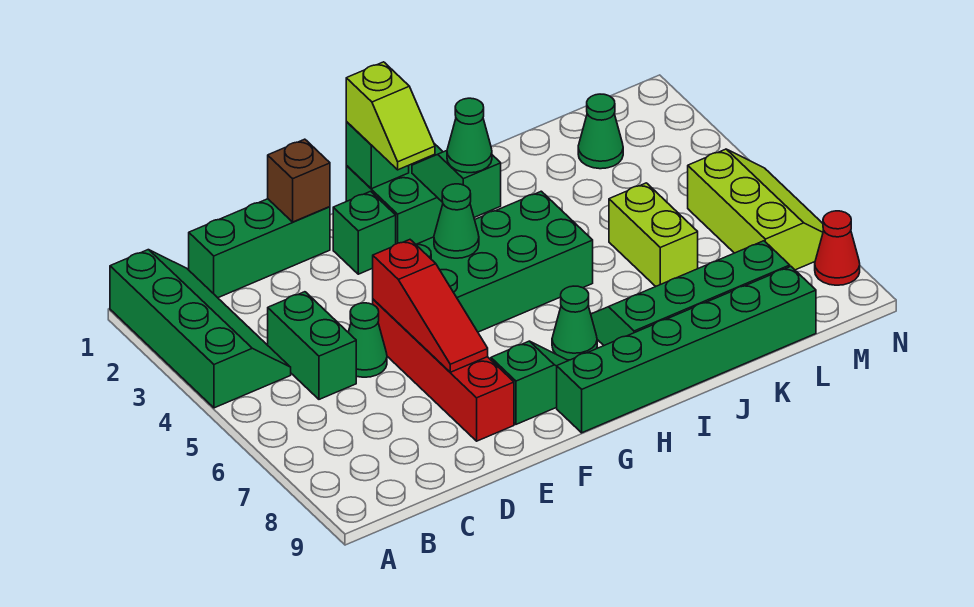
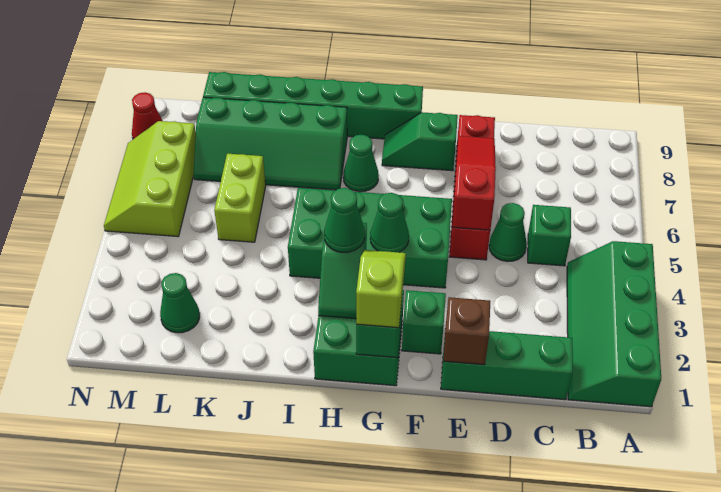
green brick C4:C5 level 1 -> green brick C5 level 1

